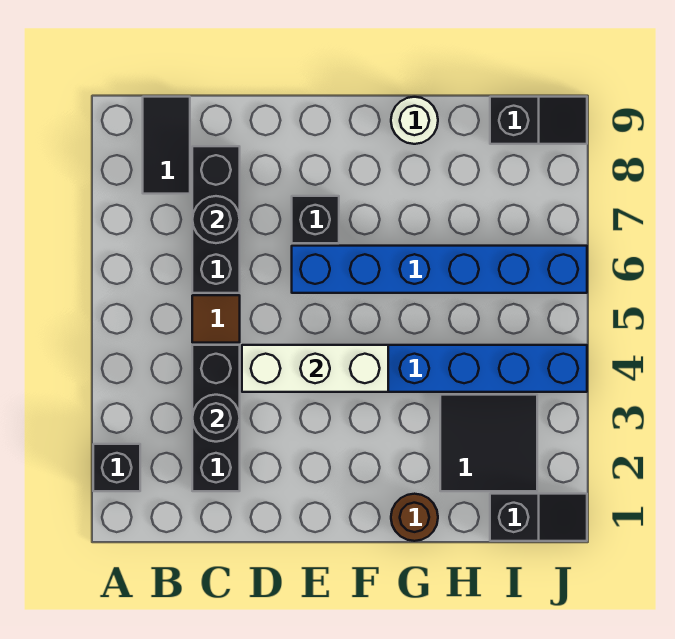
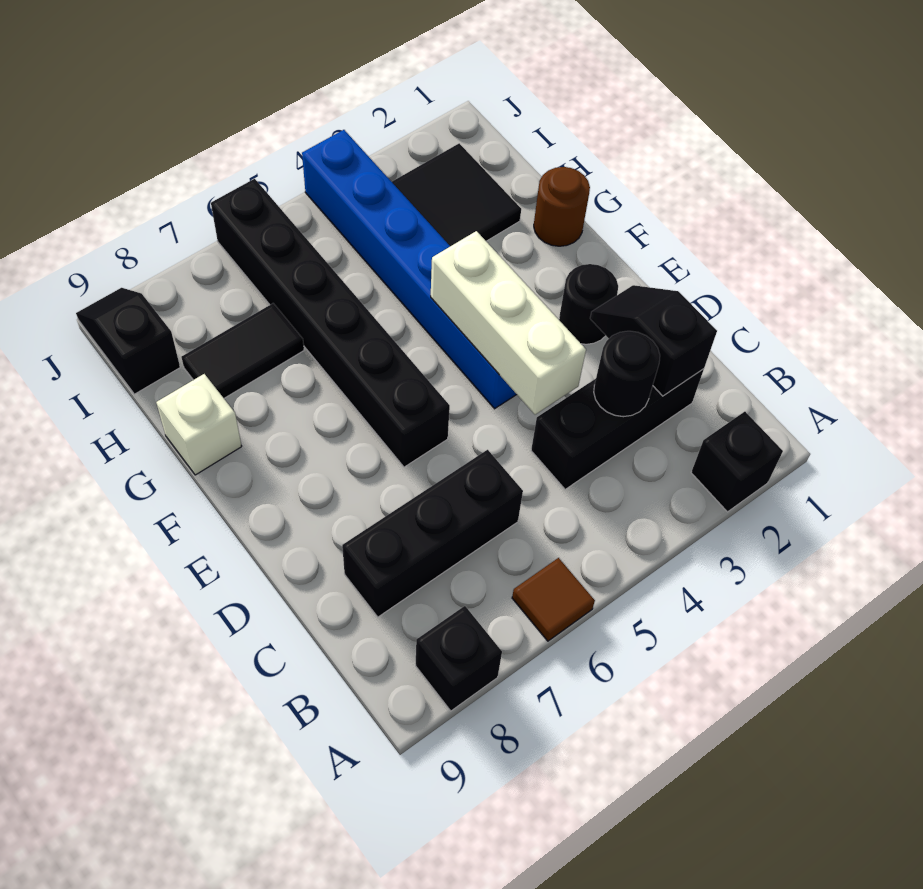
black tile B8:B9 level 1 -> black tile H7:H8 level 1
brown tile C5 level 1 -> brown tile A6 level 1
black round brick C7 level 2 -> black round brick E2 level 1
blue brick E6:J6 level 1 -> black brick E6:J6 level 1
black brick E7 level 1 -> black brick A8 level 1
white round brick G9 level 1 -> white brick G9 level 1
black slope I1:J1 level 1 top I -> black slope C2:D2 level 2 top C

